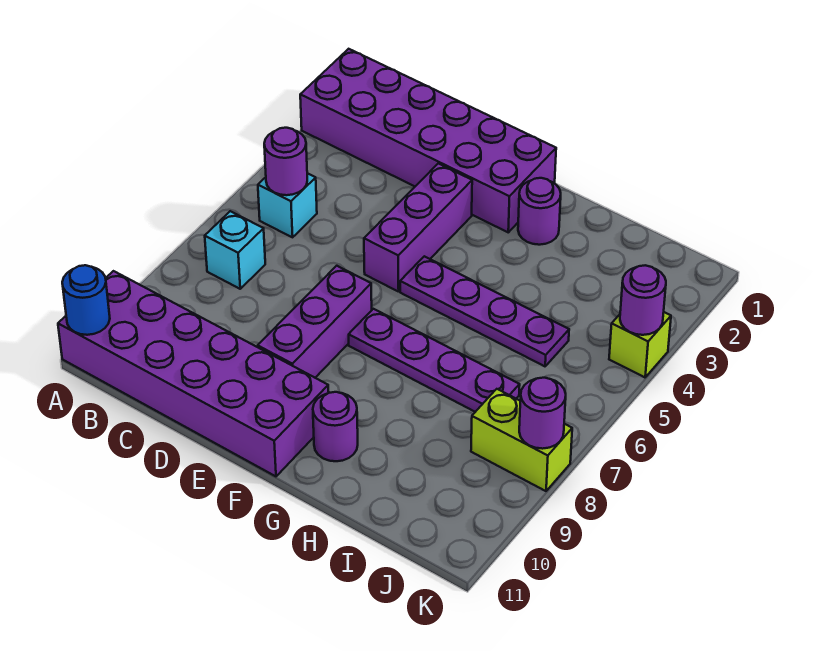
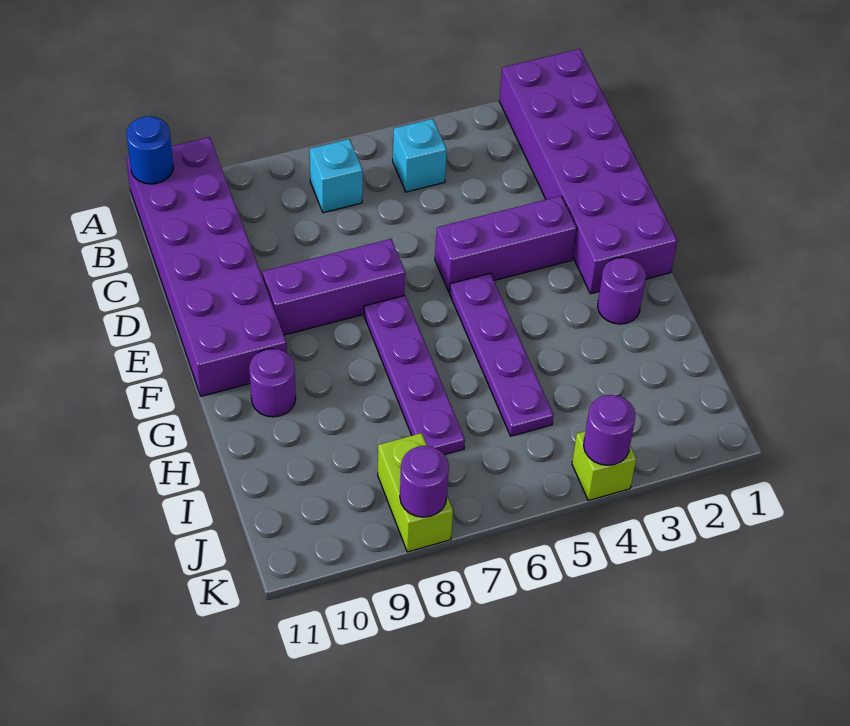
purple round brick B5 level 2 -> none

